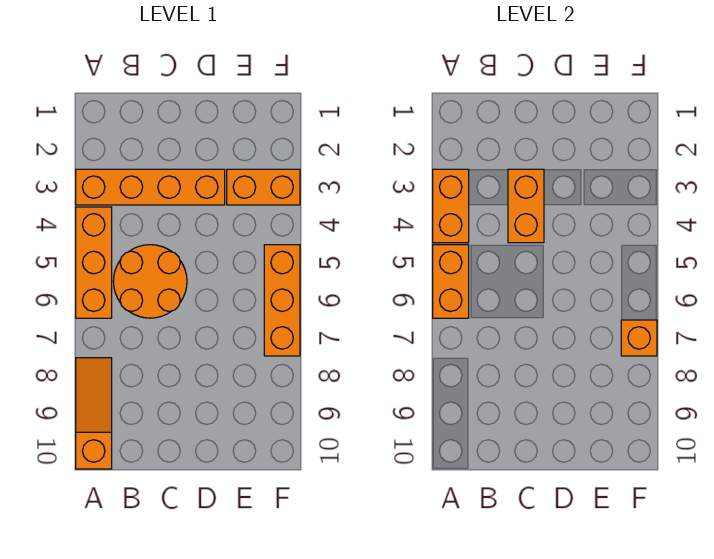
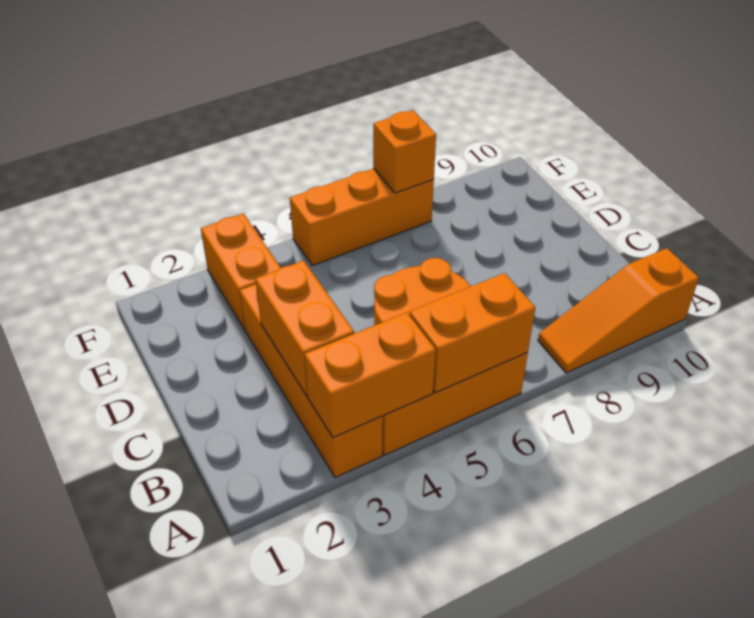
orange brick C3:C4 level 2 -> orange brick B3:C3 level 2

